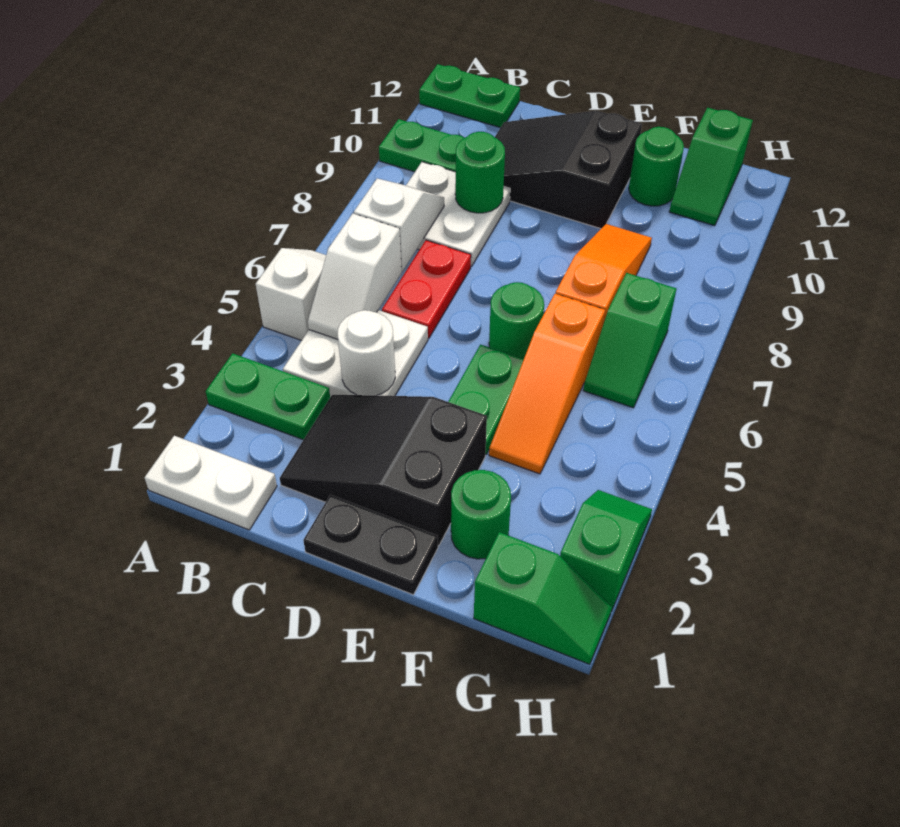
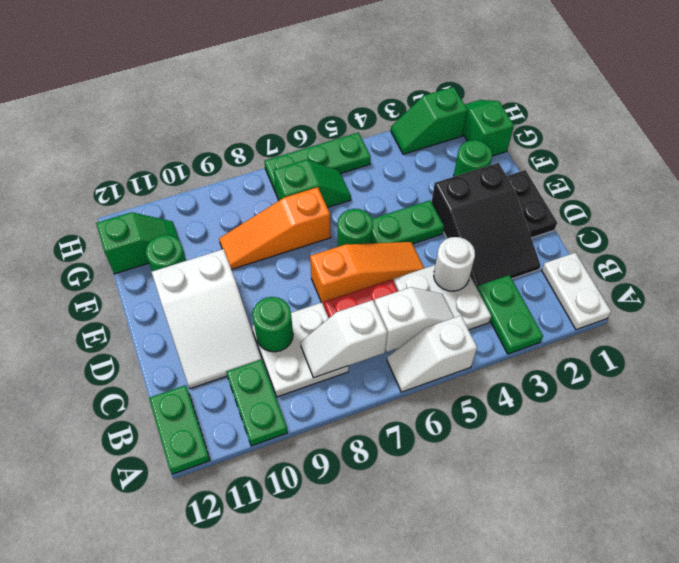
black slope C10:E11 level 1 top E -> white slope C10:E11 level 1 top E
orange slope F4:F6 level 1 top 6 -> orange slope D5:D7 level 1 top 7
none -> green plate H5:H7 level 1

